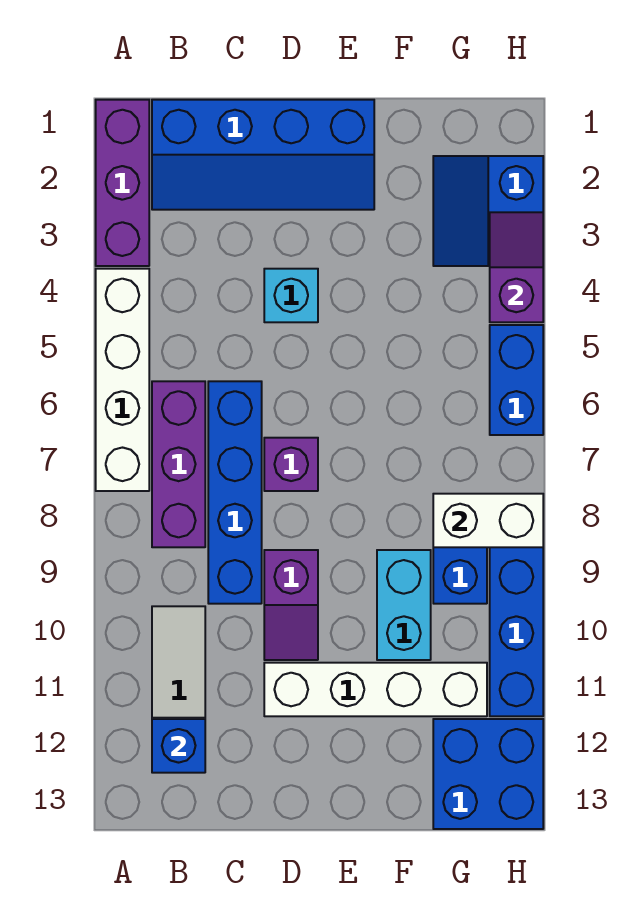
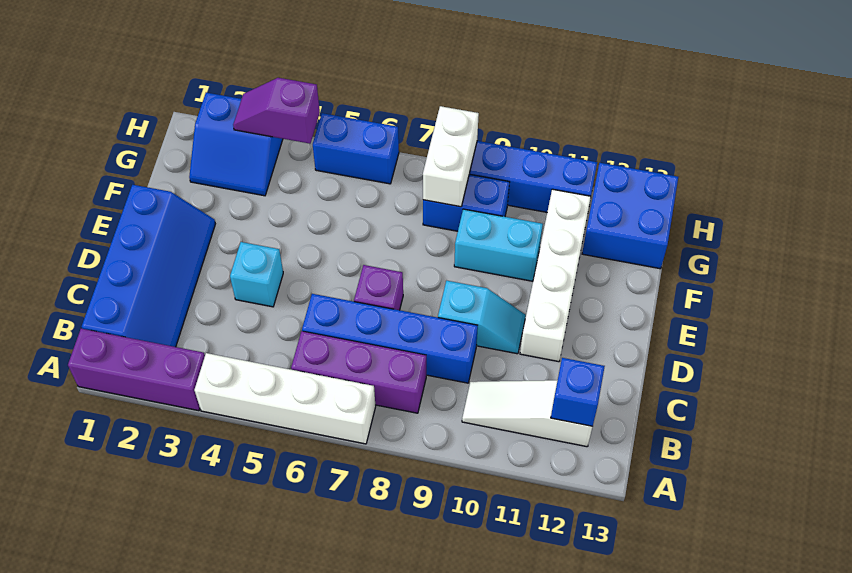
purple slope D9:D10 level 1 top 9 -> cyan slope D9:D10 level 1 top 9

